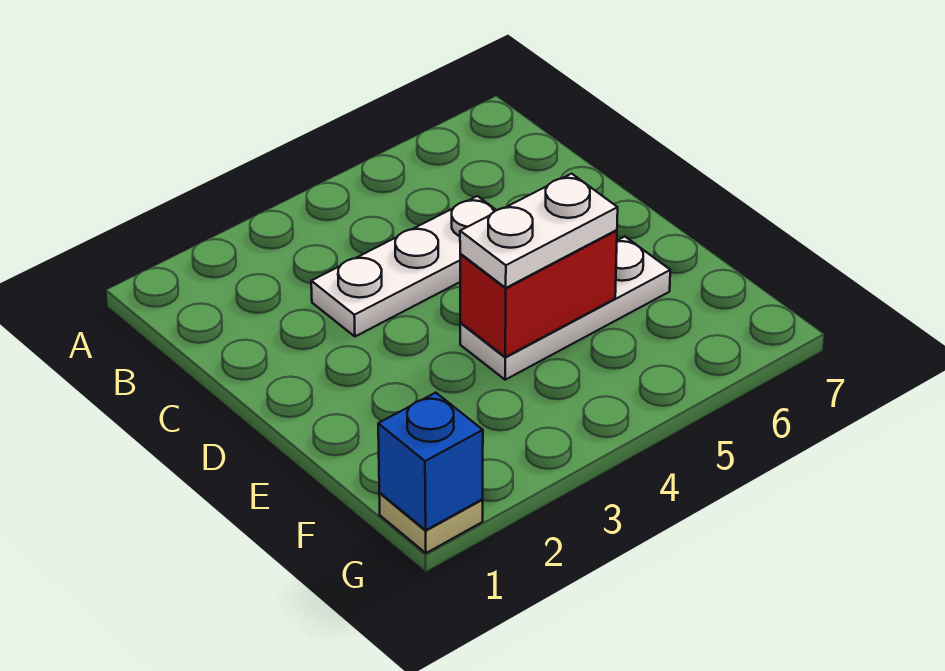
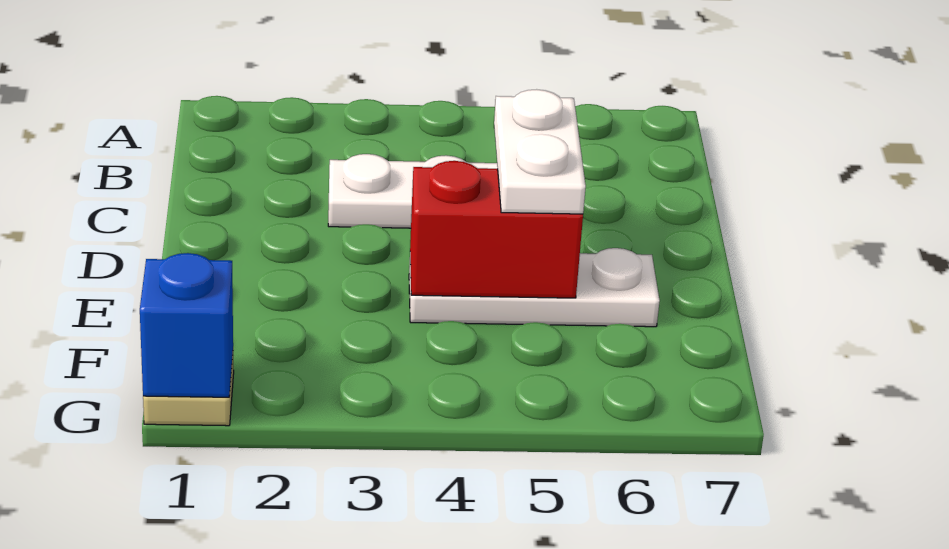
white plate E4:E5 level 3 -> white plate D5:E5 level 3

